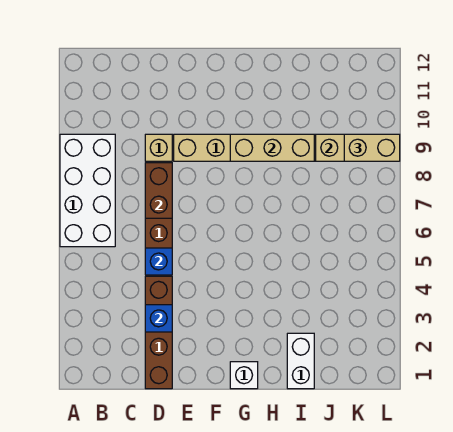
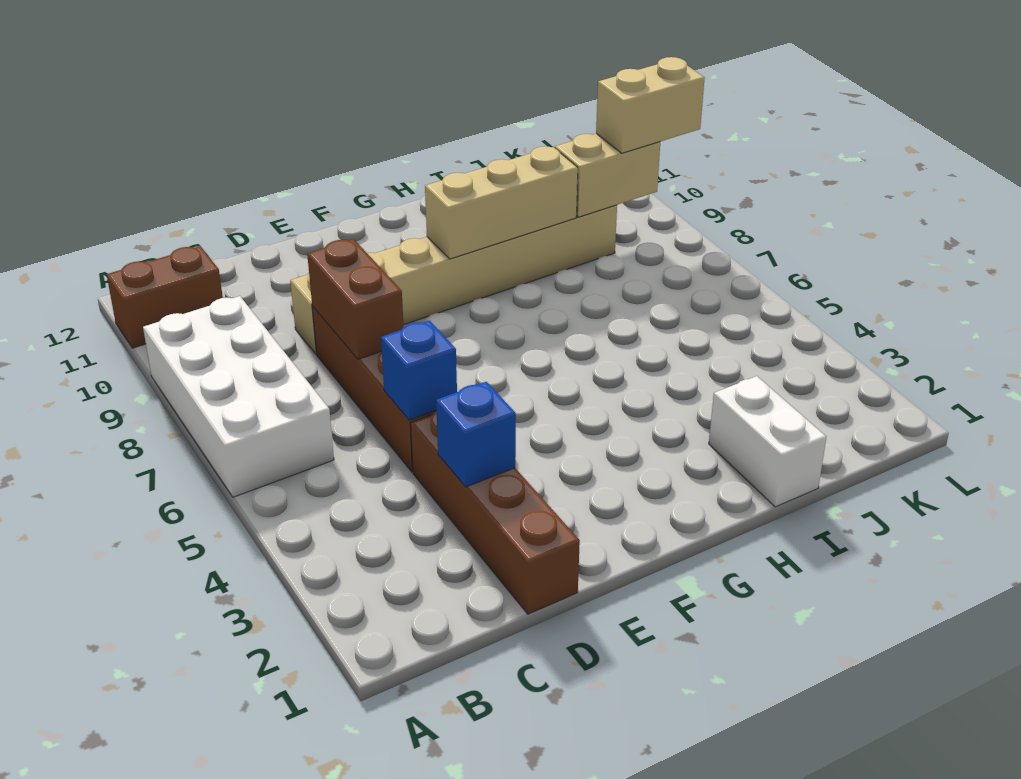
none -> brown brick A11:B11 level 1
white brick G1 level 1 -> none

